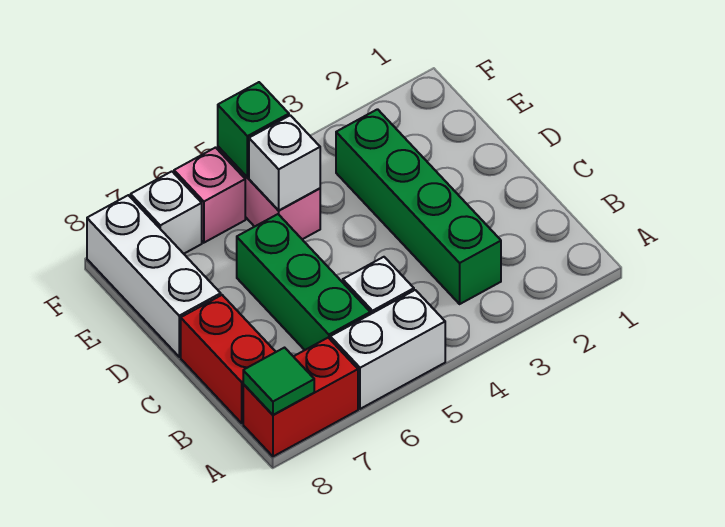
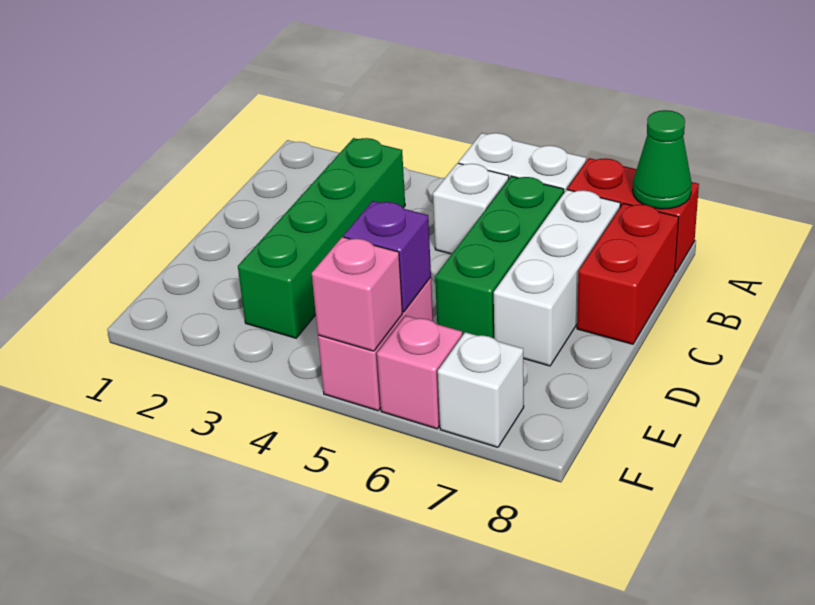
green tile A8 level 2 -> green cone A8 level 2
white brick D8:F8 level 1 -> white brick B7:D7 level 1
white brick E5 level 2 -> purple brick E5 level 2
green brick F5 level 2 -> pink brick F5 level 2

